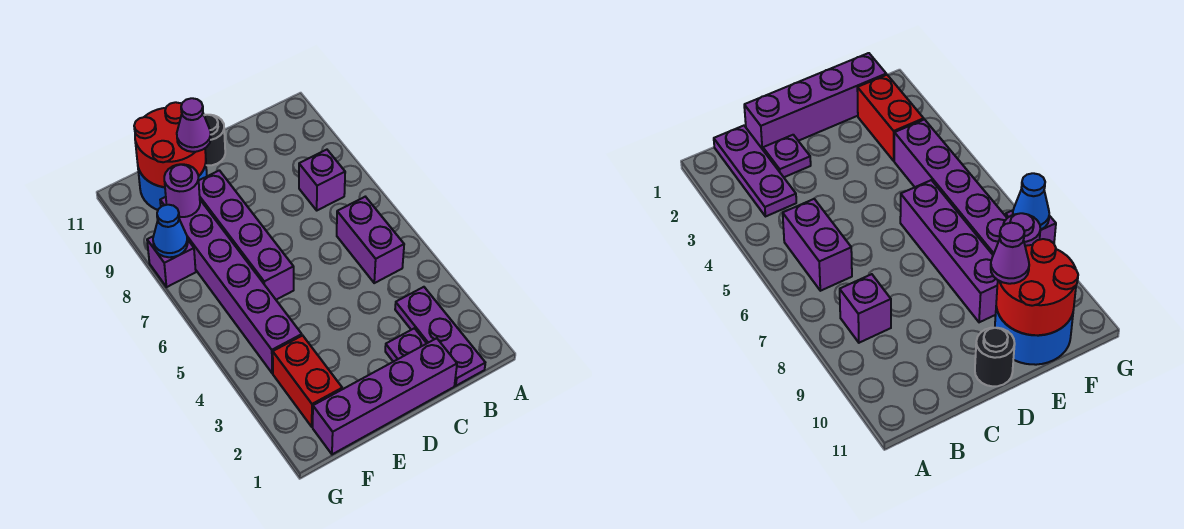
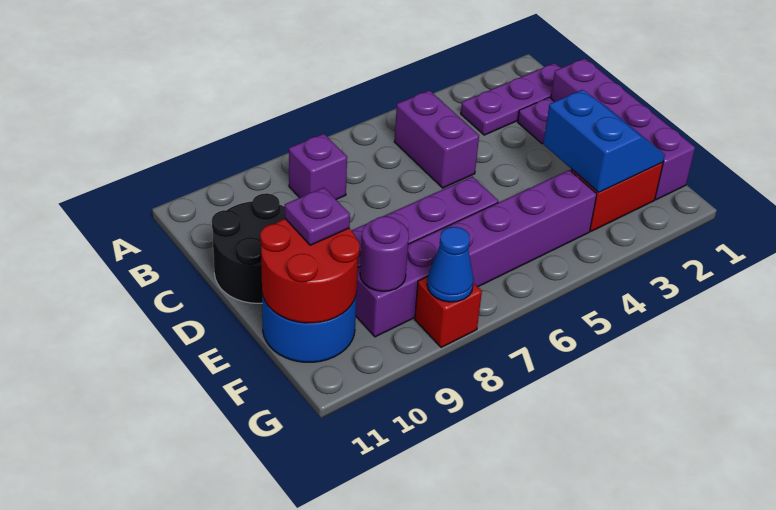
purple brick B5:B6 level 1 -> purple brick B5:C5 level 1
black round brick D11 level 1 -> black round brick C10:D11 level 1
none -> blue slope E2:F3 level 2 top 3
purple cone E10 level 3 -> purple plate E10 level 3
purple brick G8 level 1 -> red brick G8 level 1

